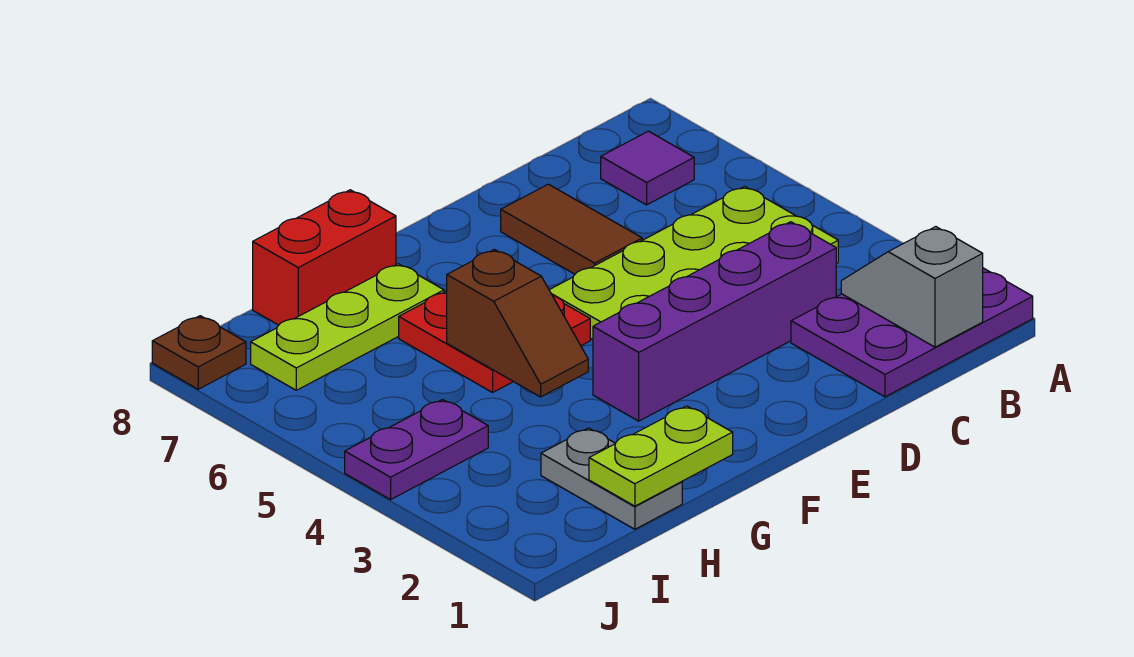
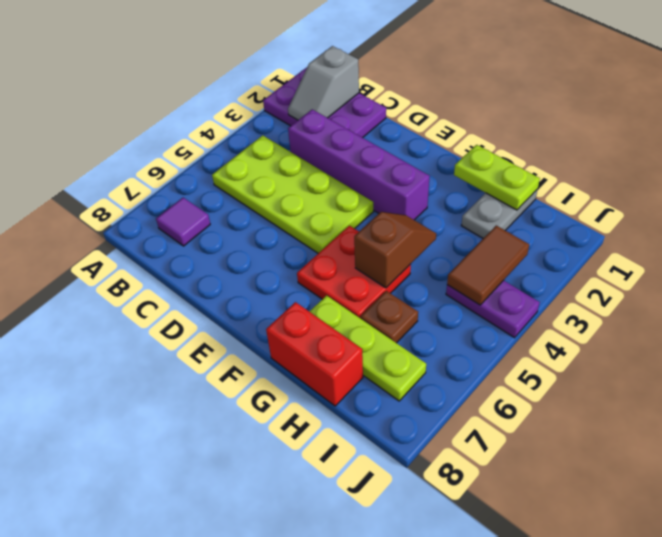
brown tile D6:D7 level 1 -> brown tile I3:I4 level 2
brown plate J8 level 1 -> brown plate H6 level 1

